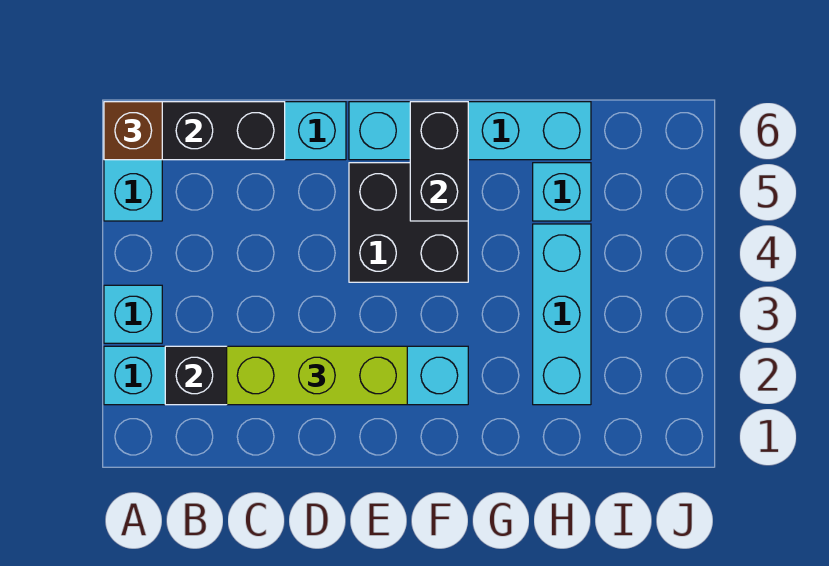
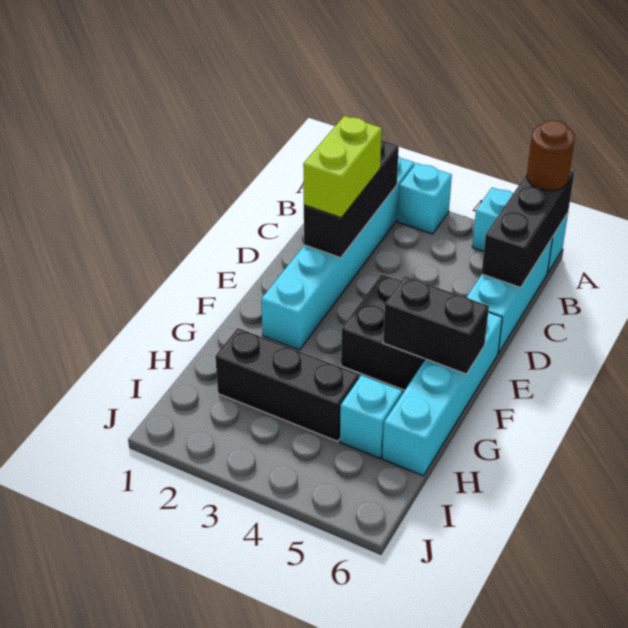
brown brick A6 level 3 -> brown round brick A6 level 3
lime brick C2:E2 level 3 -> lime brick C2:D2 level 3
cyan brick H2:H4 level 1 -> black brick H2:H4 level 1

